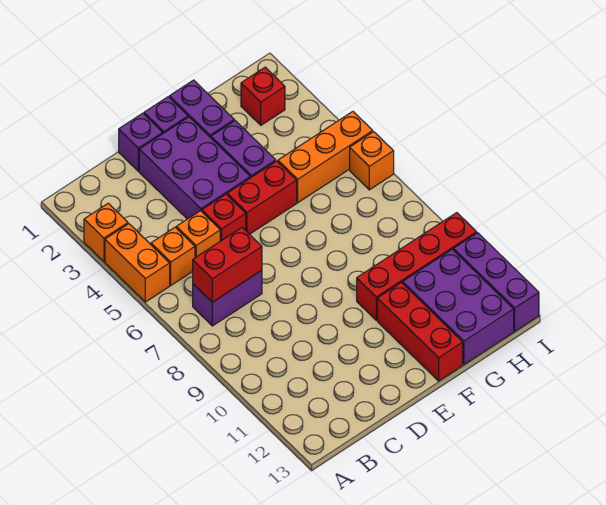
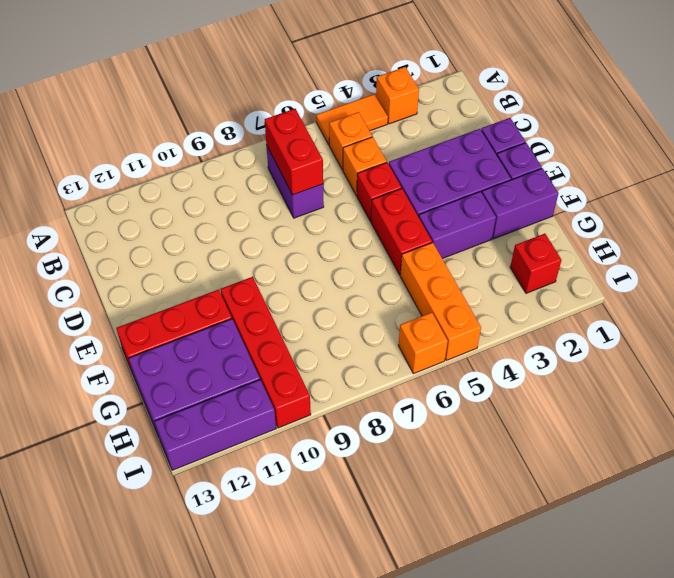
orange brick A4:A5 level 1 -> orange tile A4:A5 level 1

